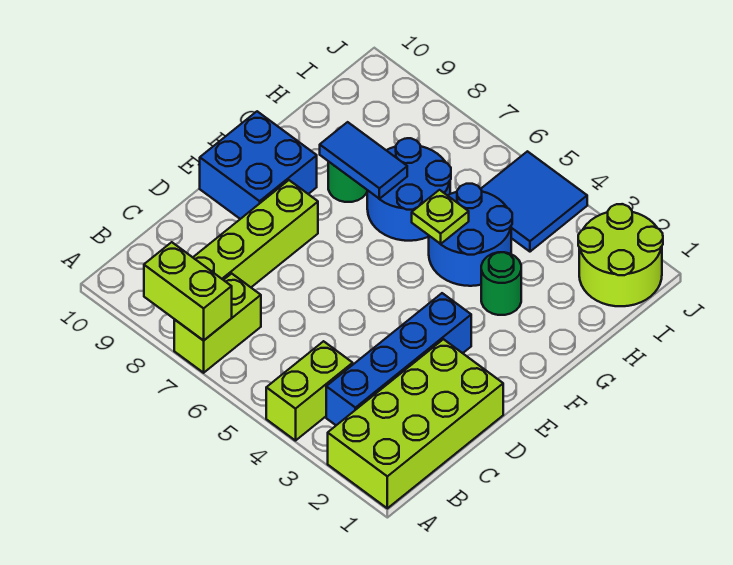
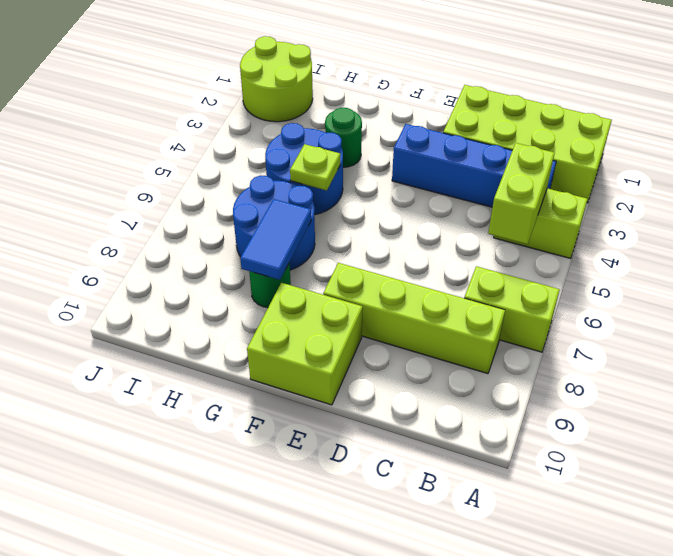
lime brick A7:A8 level 2 -> lime brick B4:B5 level 2
blue brick E9:F10 level 1 -> lime brick E9:F10 level 1
blue tile I4:J5 level 1 -> none

